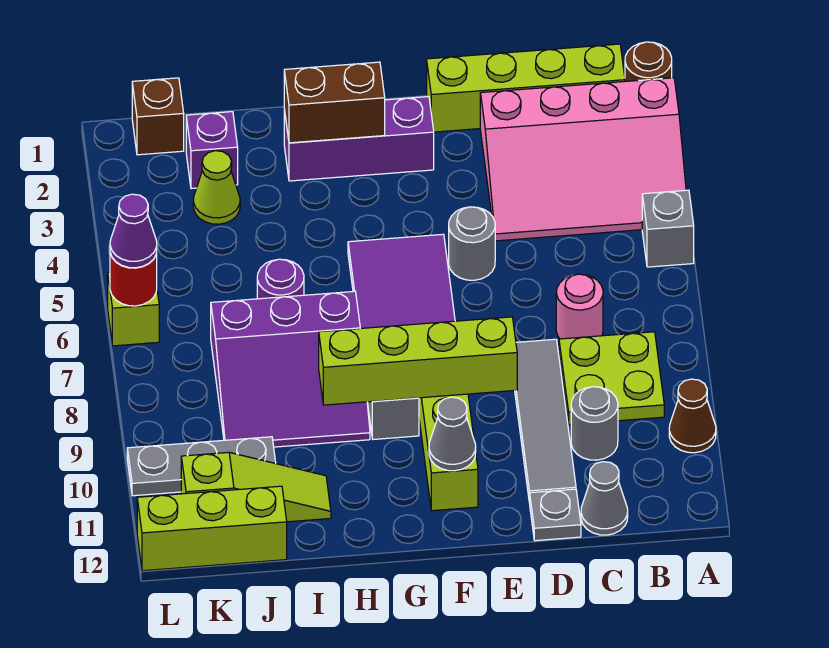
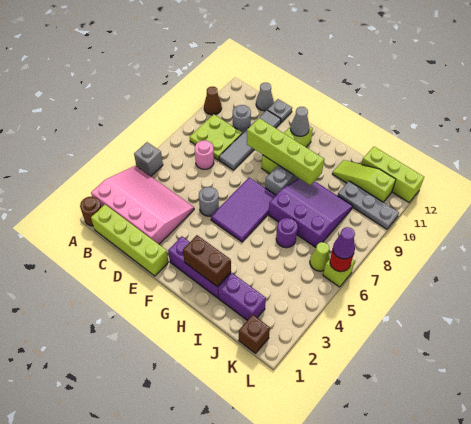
purple brick J2 level 1 -> purple brick I2:J2 level 1
lime cone J3 level 1 -> lime cone K6 level 1

